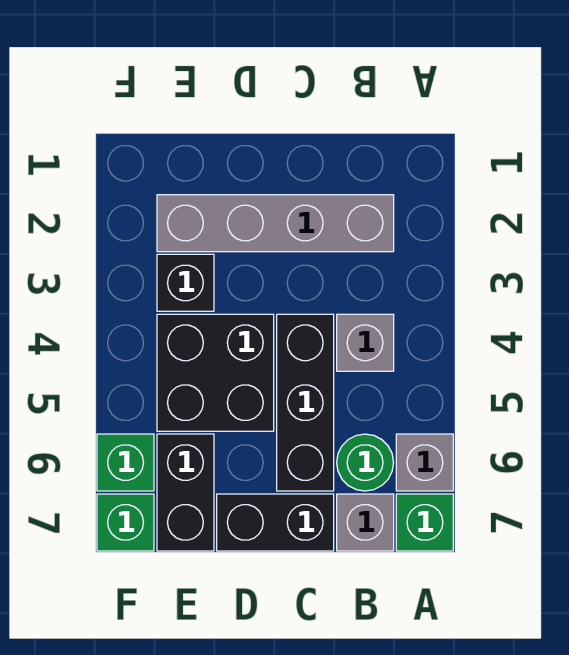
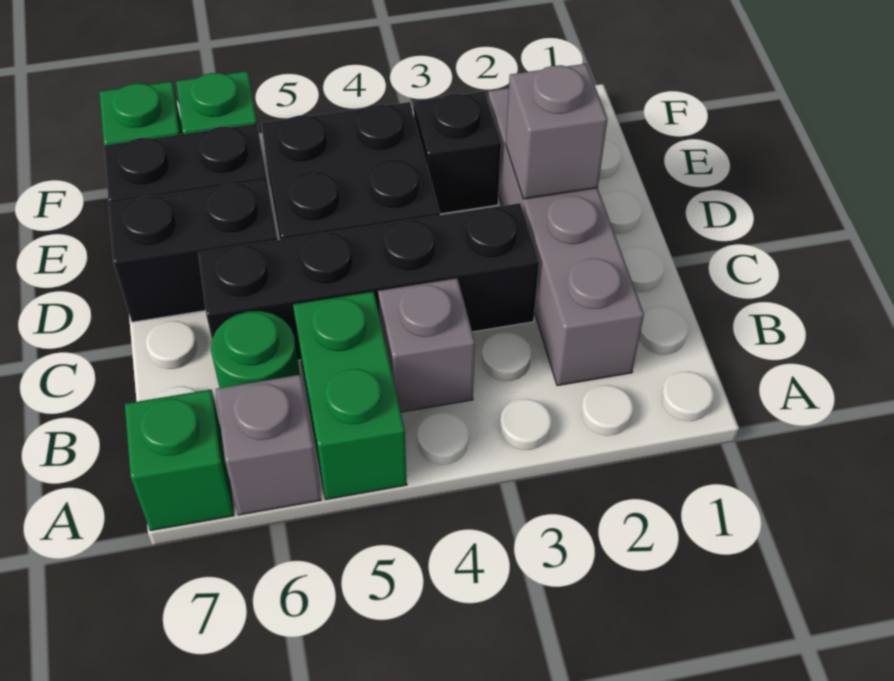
none -> green brick A5:B5 level 1
grey brick B7 level 1 -> grey brick D2 level 2
black brick C4:C6 level 1 -> black brick C3:C6 level 1
black brick C7:D7 level 1 -> black brick D6:D7 level 1

